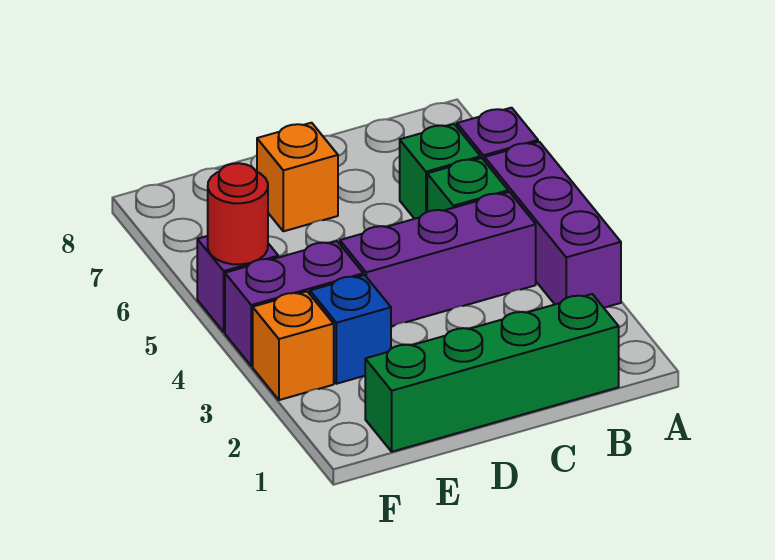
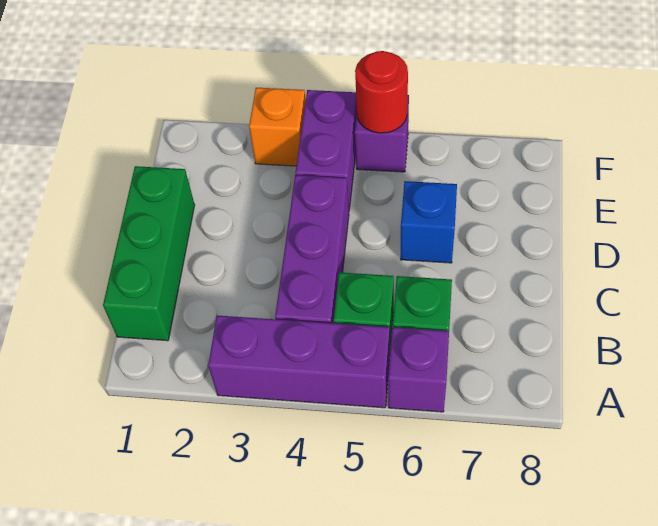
green brick B1:E1 level 1 -> green brick B1:D1 level 1
orange brick D7 level 1 -> none
blue brick E3 level 1 -> blue brick D6 level 1

